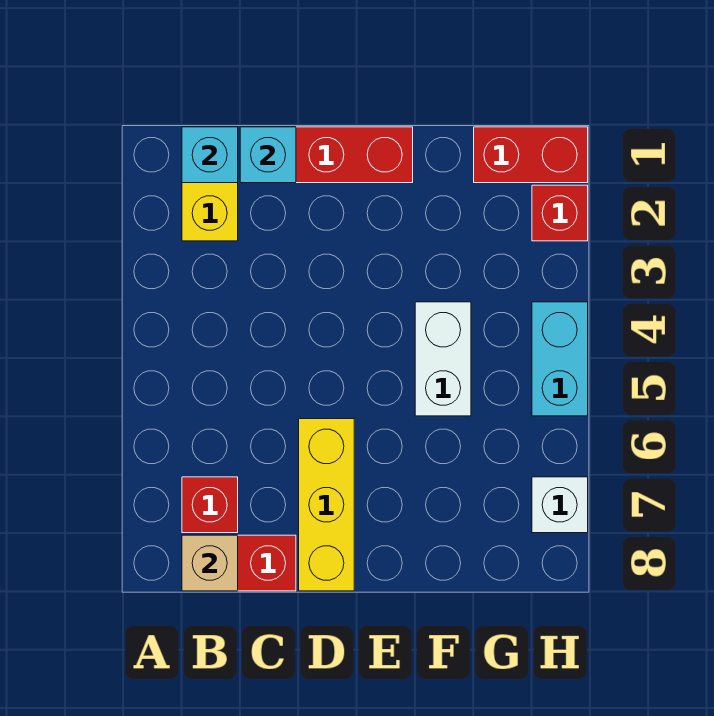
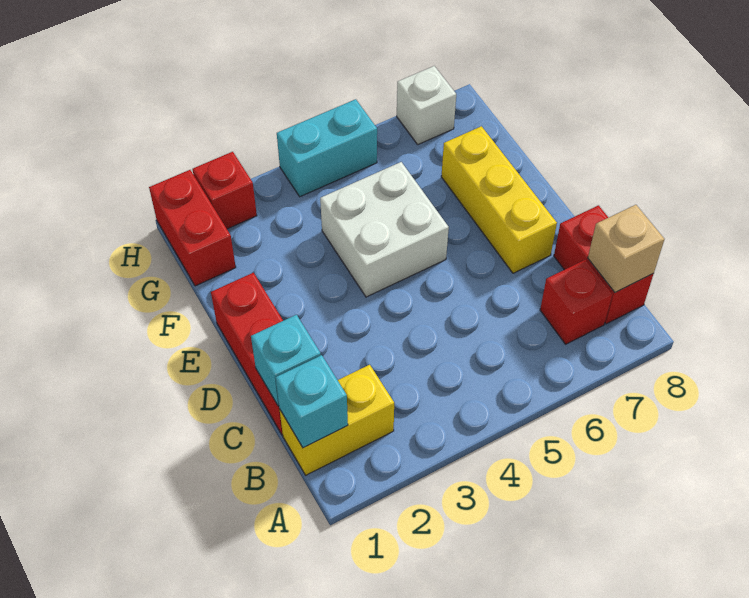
yellow brick D6:D8 level 1 -> yellow brick D7:F7 level 1
white brick F4:F5 level 1 -> white brick E4:F5 level 1

